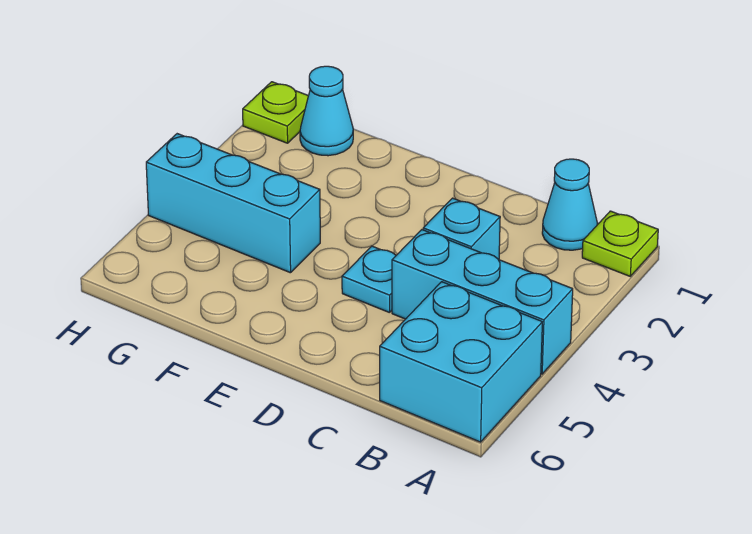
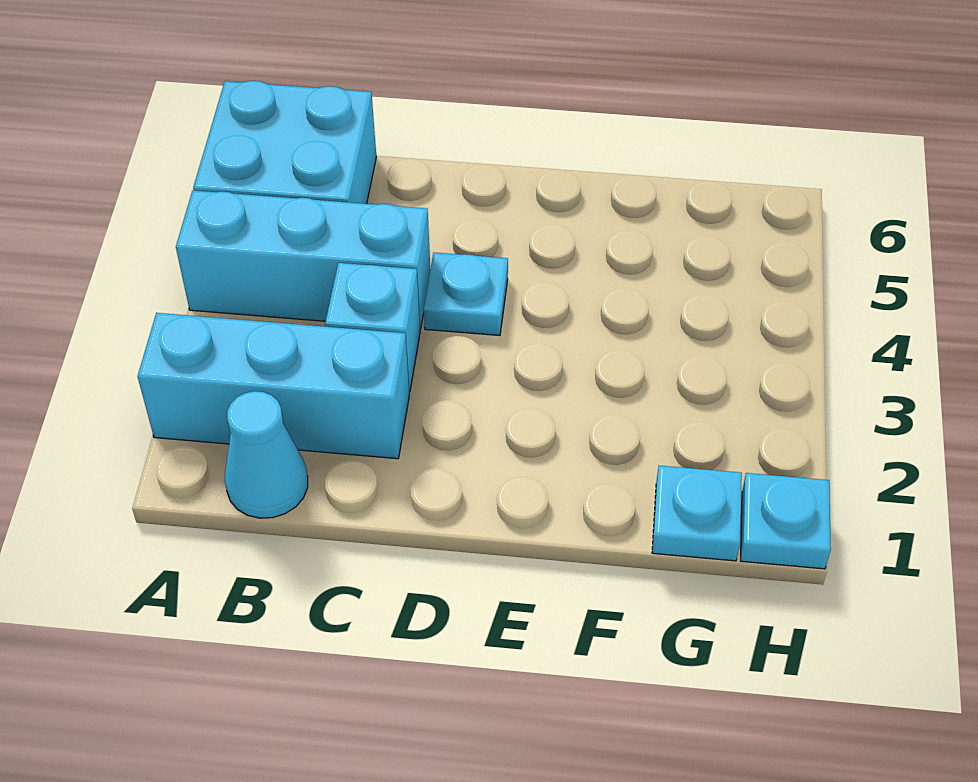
lime plate A1 level 1 -> none
cyan brick F4:H4 level 1 -> cyan brick A2:C2 level 1
cyan cone G1 level 1 -> cyan plate G1 level 1
lime plate H1 level 1 -> cyan plate H1 level 1

